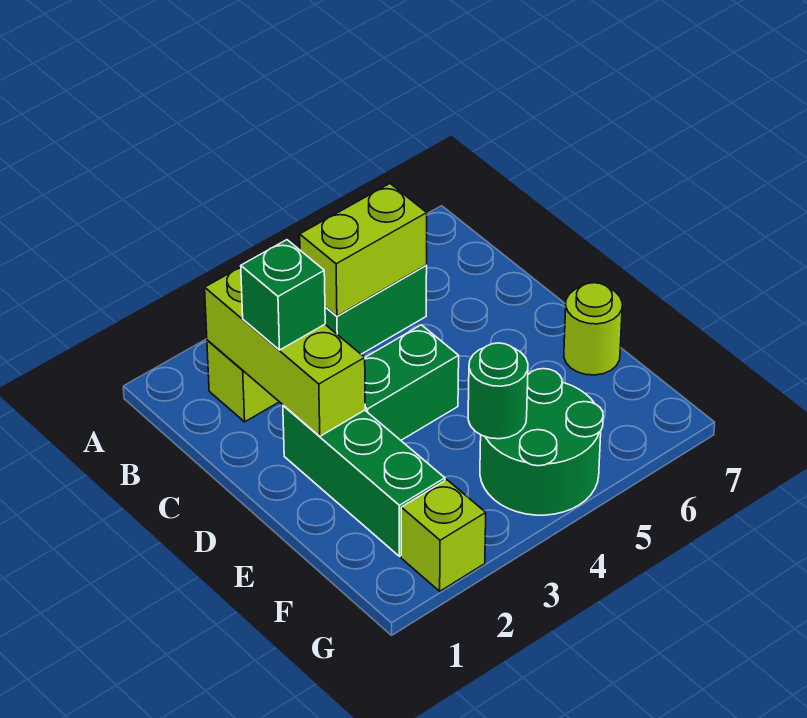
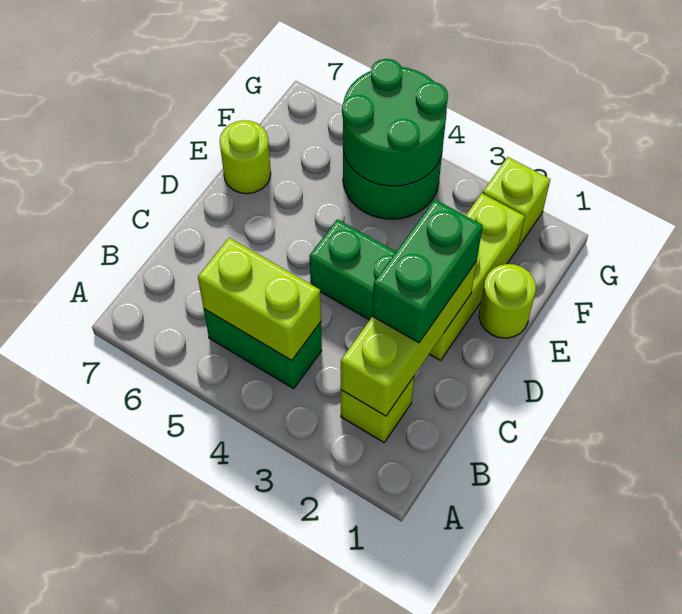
green brick C2 level 3 -> green brick C2:D2 level 3
green brick D2:F2 level 1 -> lime brick D2:F2 level 1
none -> lime round brick E1 level 1
green round brick F4 level 2 -> green round brick F4:G5 level 2

